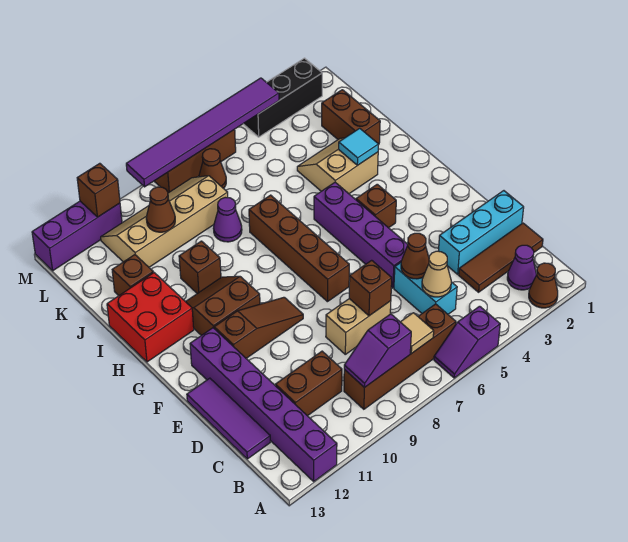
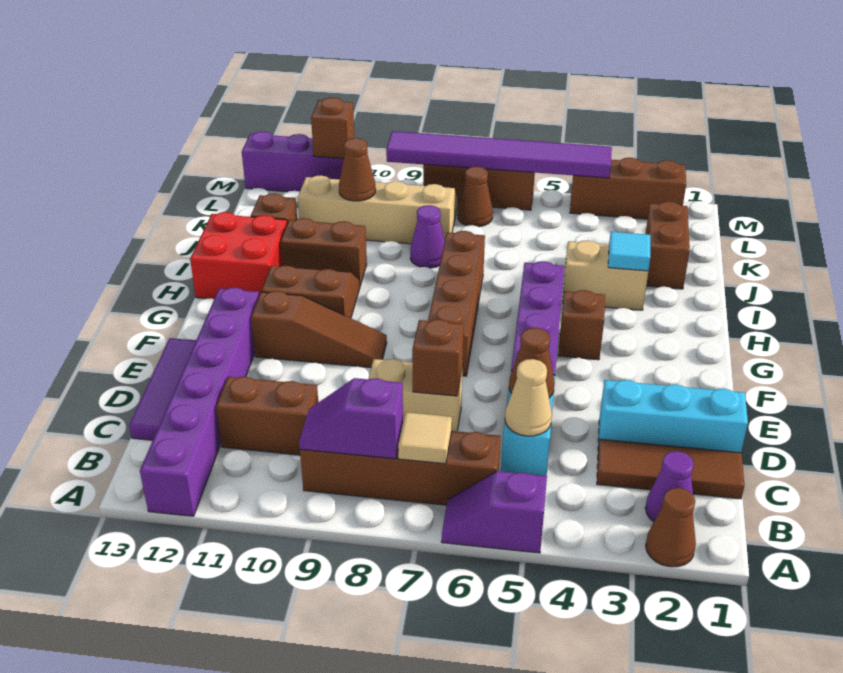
brown brick I10 level 1 -> brown brick I10:I11 level 1
black brick M2:M4 level 1 -> brown brick M2:M4 level 1

